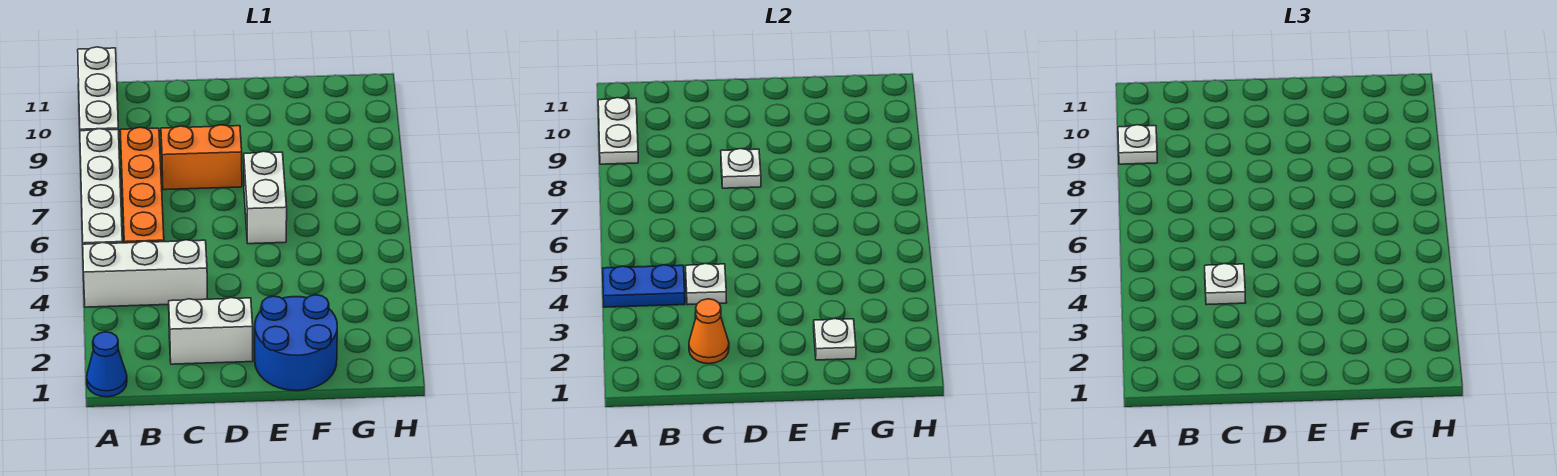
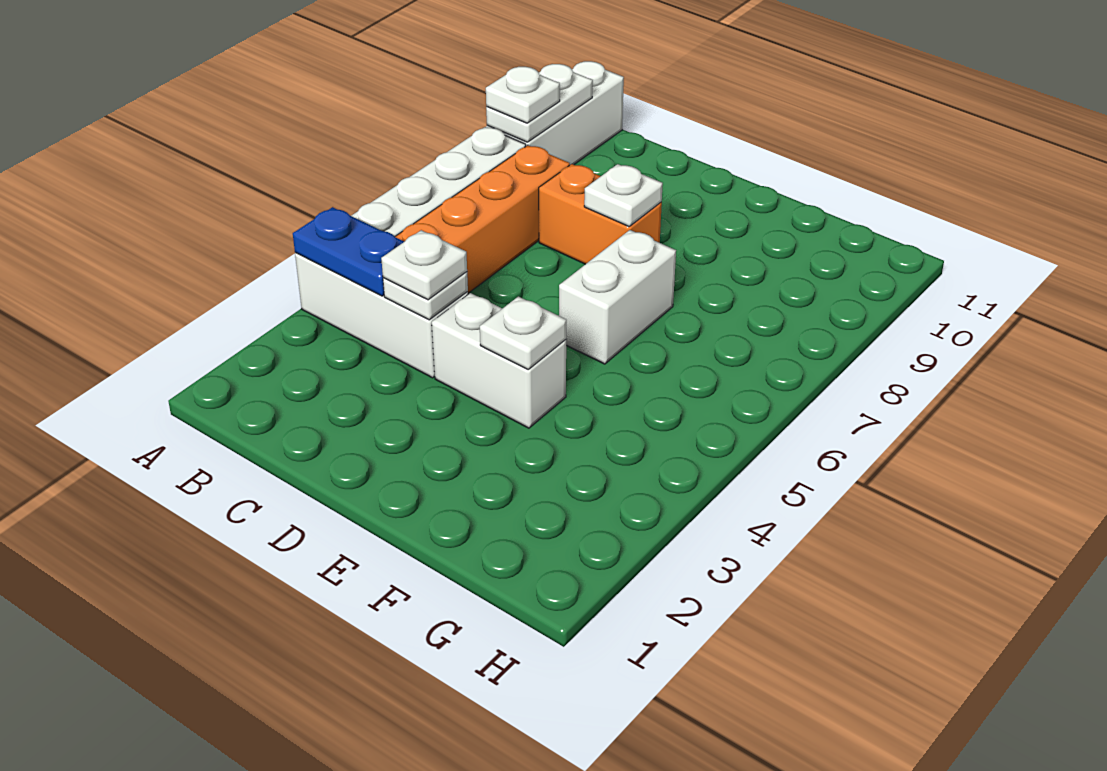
blue cone A1 level 1 -> none
white brick C2:D2 level 1 -> white brick D4:E4 level 1
orange cone C2 level 2 -> none
blue round brick E1:F2 level 1 -> none
white plate F2 level 2 -> white plate E4 level 2

